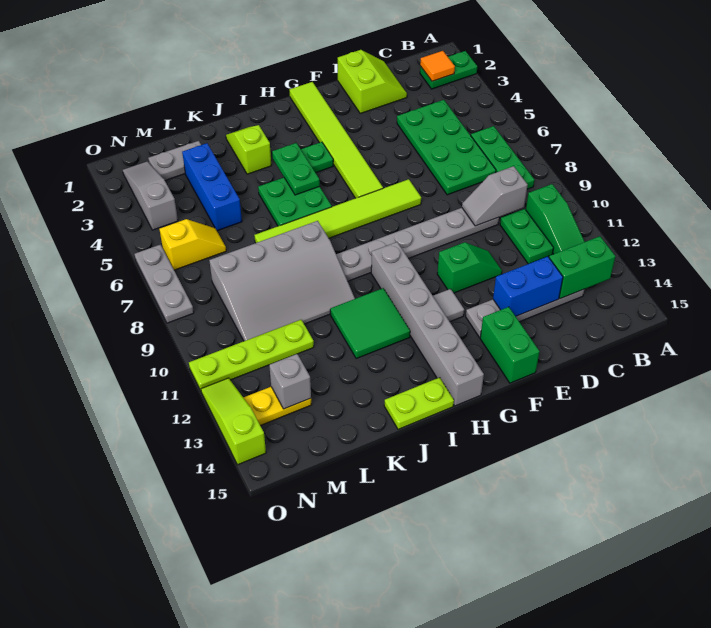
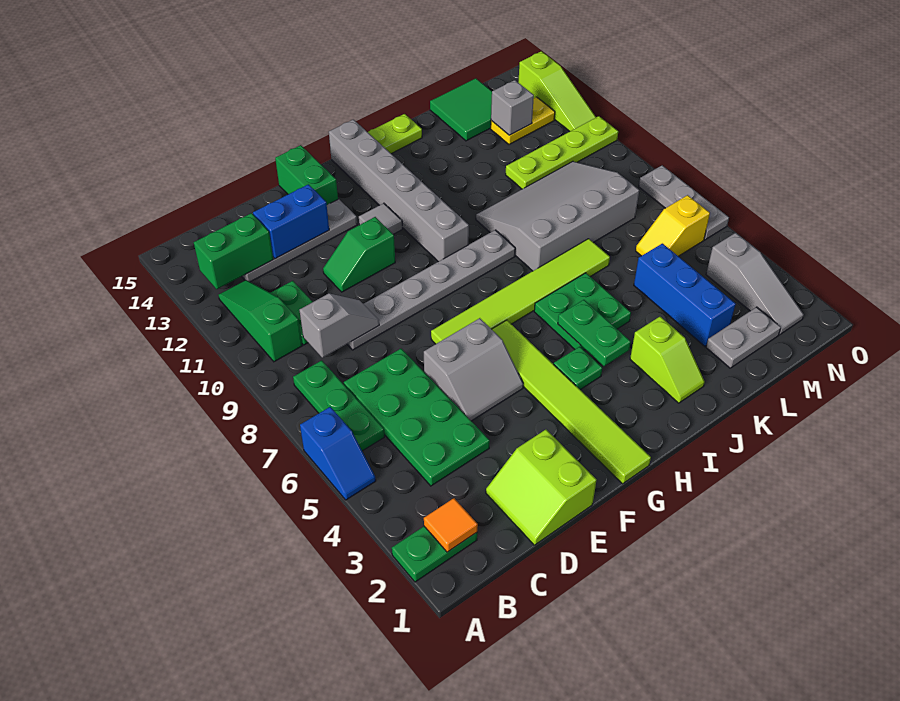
none -> blue slope A5:A6 level 1 top 6
none -> grey slope E5:F6 level 1 top 6
green tile I11:J12 level 1 -> green tile L14:M15 level 1

